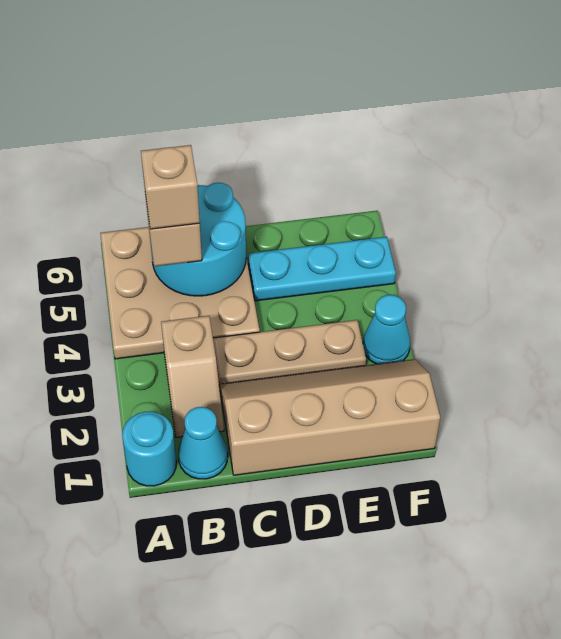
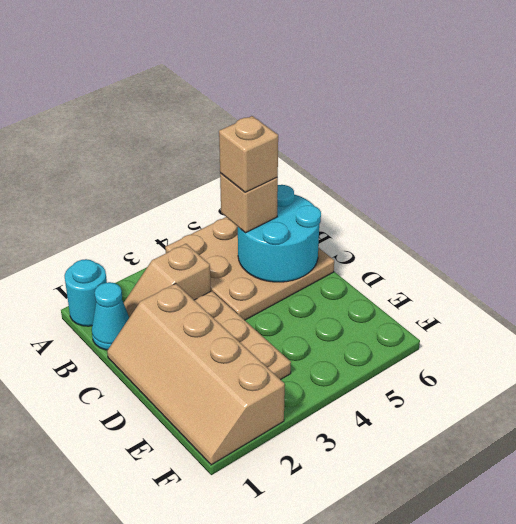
tan slope C1:F2 level 1 top 1 -> tan slope C1:F2 level 1 top 2
cyan plate D5:F5 level 1 -> none
cyan cone F3 level 1 -> none

